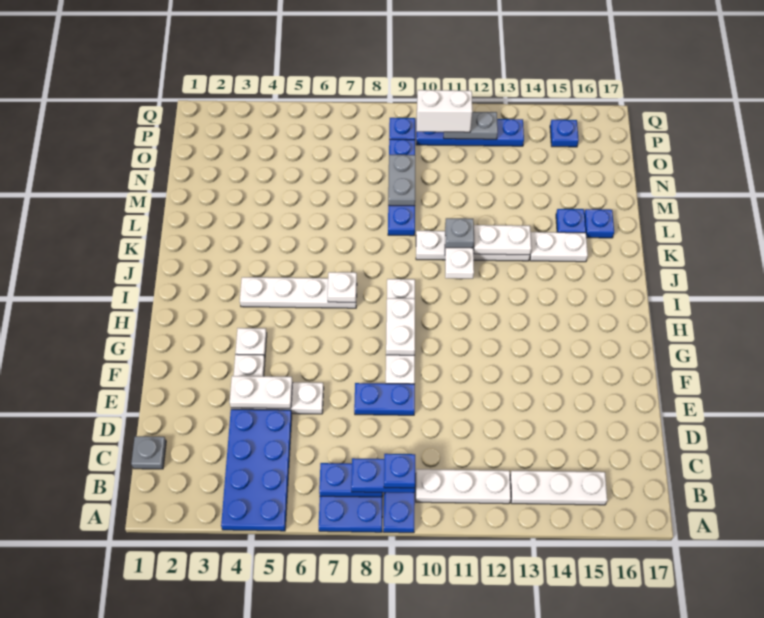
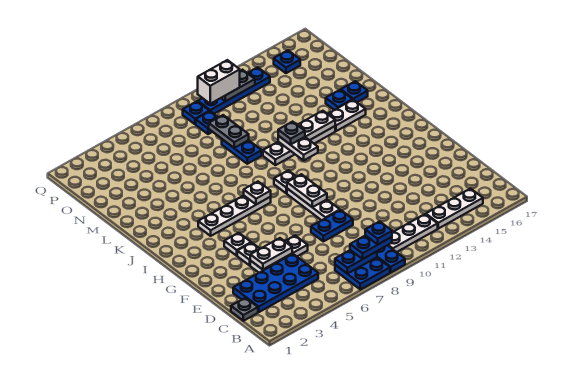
blue plate A4:D5 level 1 -> blue plate C2:D5 level 1

